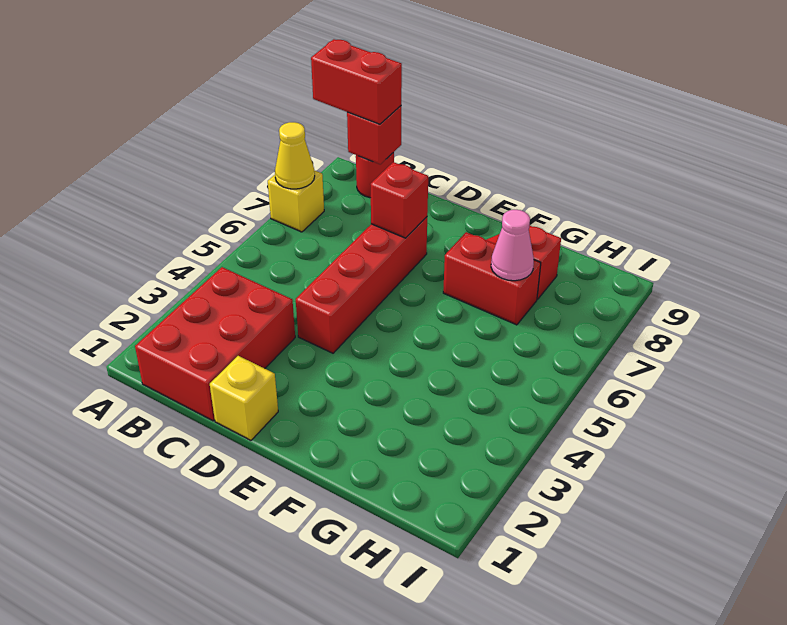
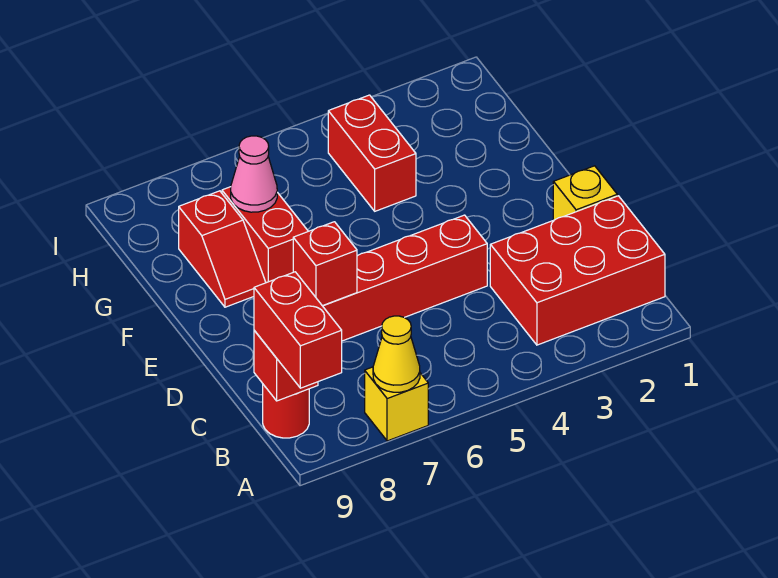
none -> red brick G4:H4 level 1

